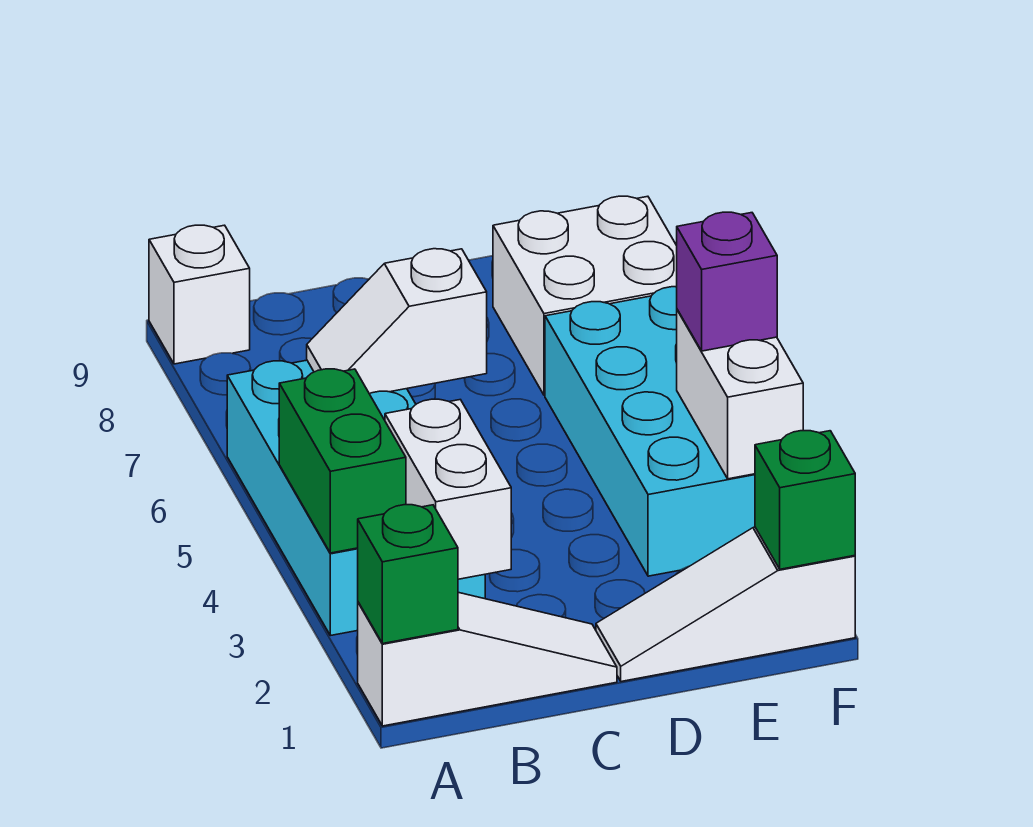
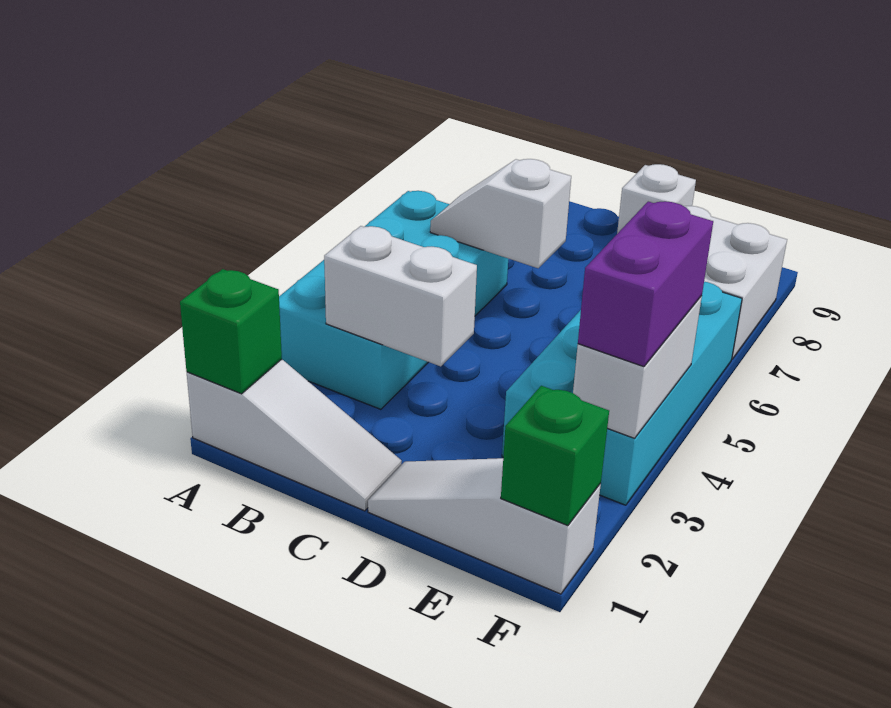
green brick A3:A4 level 2 -> none
white brick A9 level 1 -> white brick D9 level 1
white brick B2:B3 level 2 -> white brick B3:C3 level 2
purple brick F4 level 3 -> purple brick F3:F4 level 3

